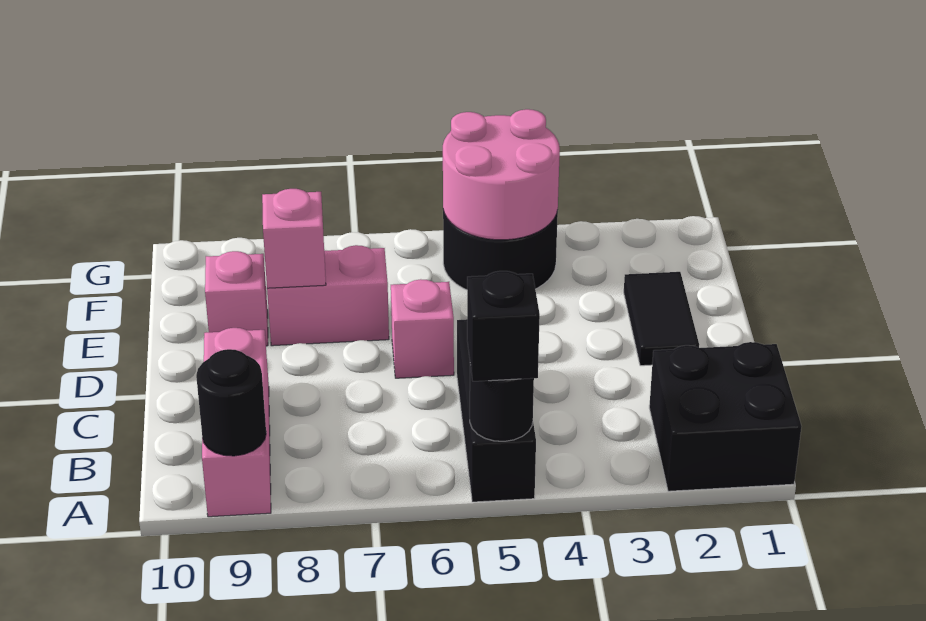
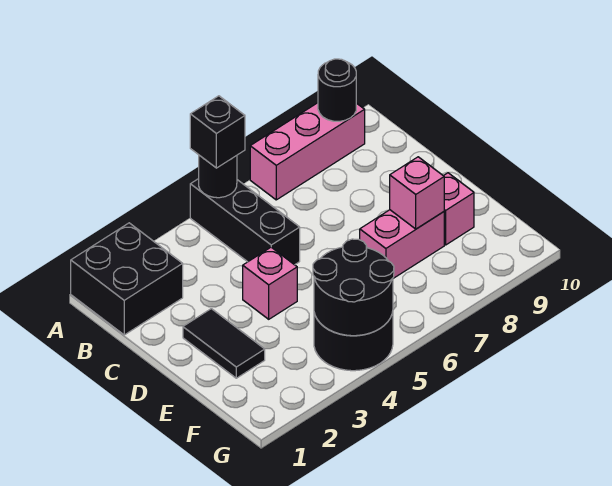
pink brick A9:C9 level 1 -> pink brick A7:A9 level 1
pink brick D6 level 1 -> pink brick D4 level 1
pink round brick F4:G5 level 2 -> black round brick F4:G5 level 2

